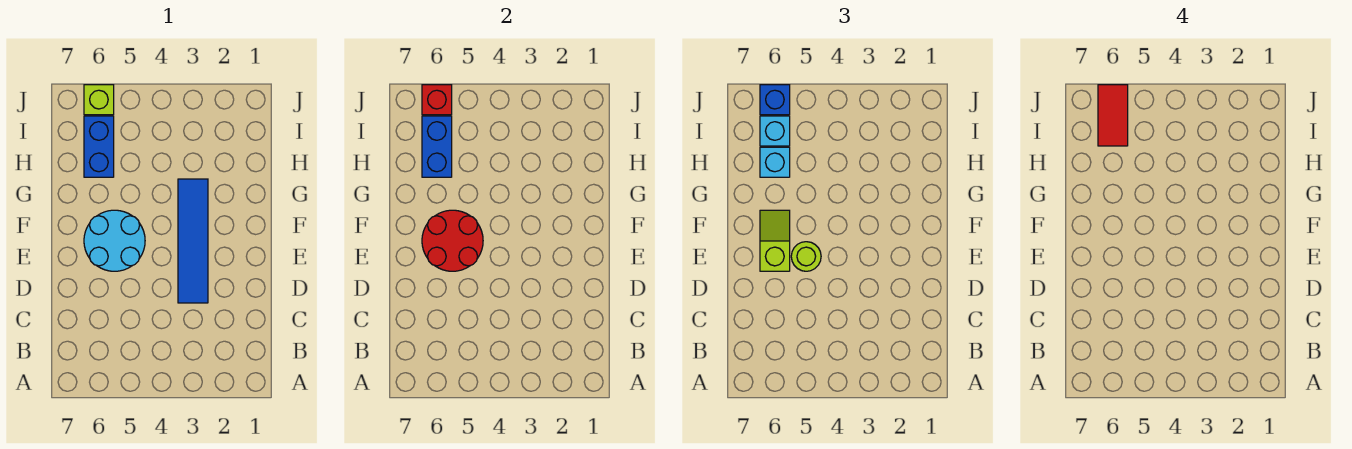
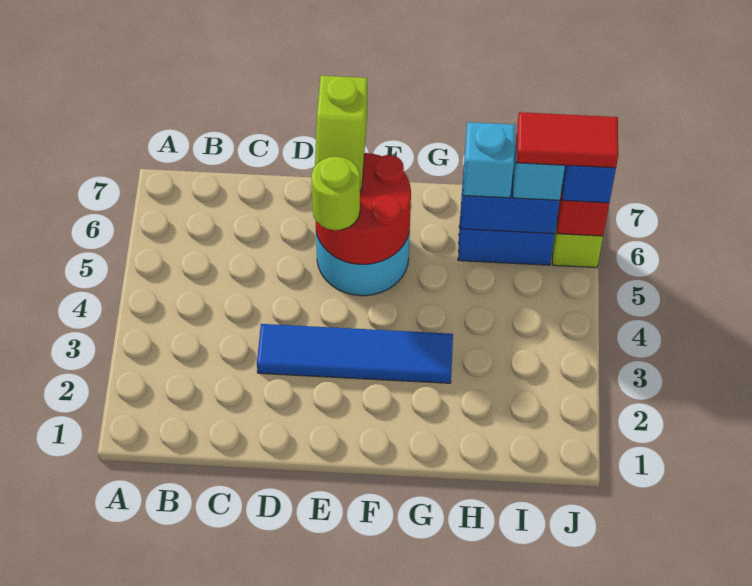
lime slope E6:F6 level 3 top E -> lime slope E6:E7 level 3 top 7

